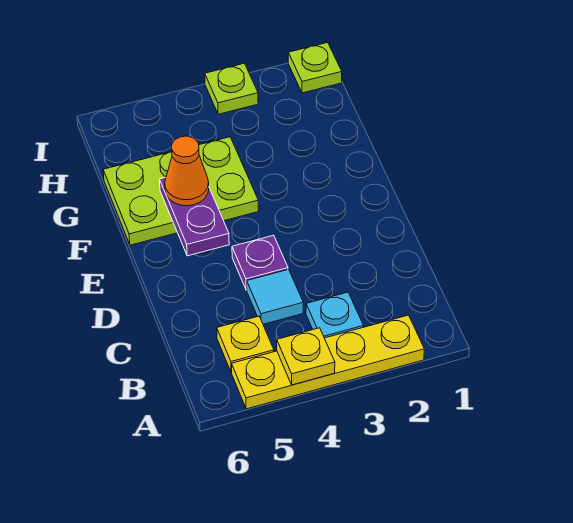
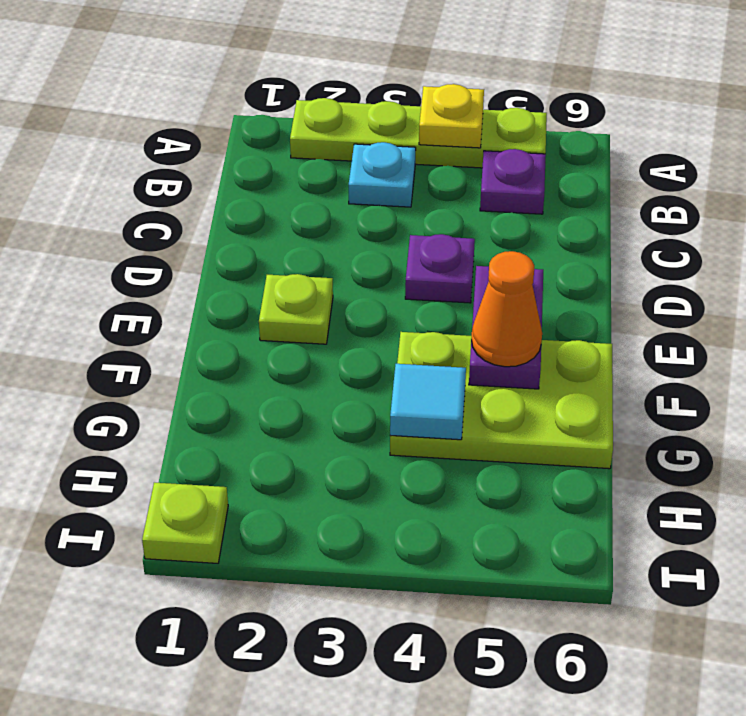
yellow plate A2:A5 level 1 -> lime plate A2:A5 level 1
yellow plate B5 level 1 -> purple plate B5 level 1
cyan tile C4 level 1 -> cyan tile G4 level 2
lime plate I3 level 1 -> lime plate E2 level 1

